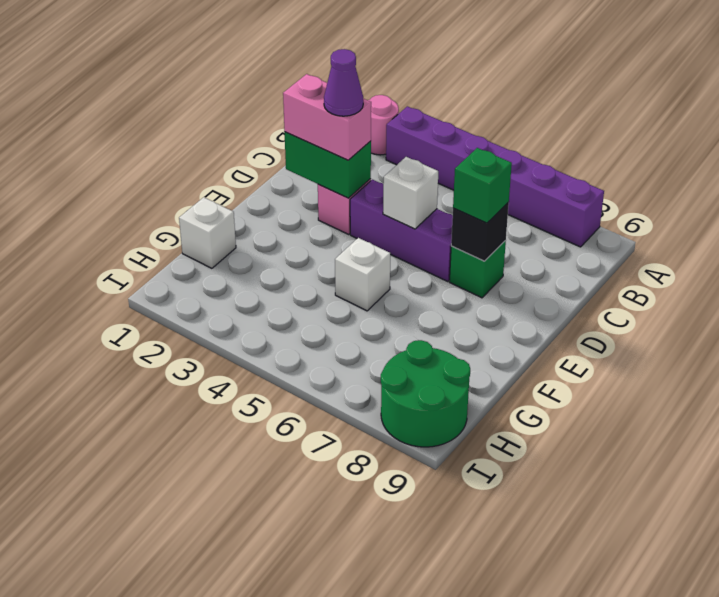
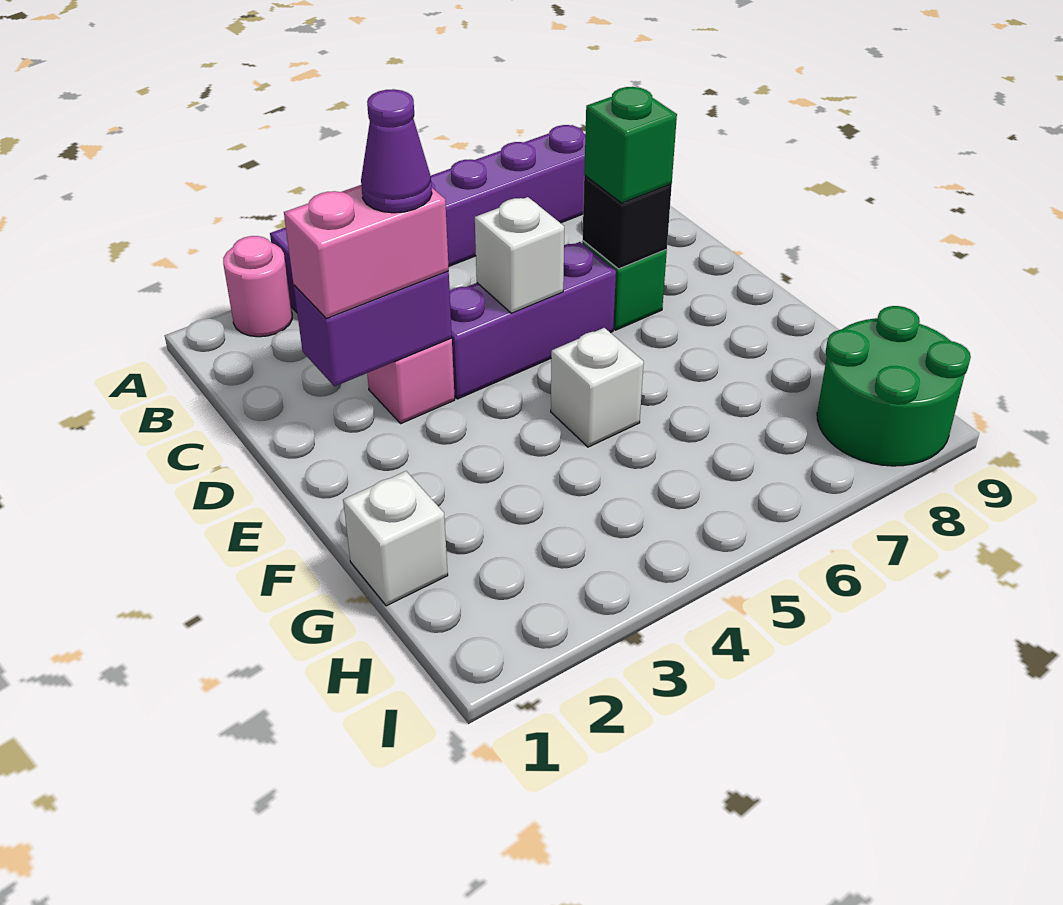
green brick D2:D3 level 2 -> purple brick D2:D3 level 2

